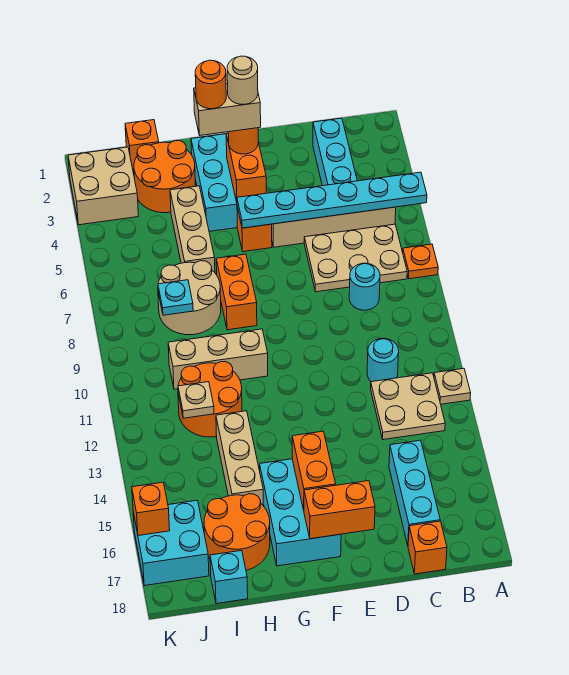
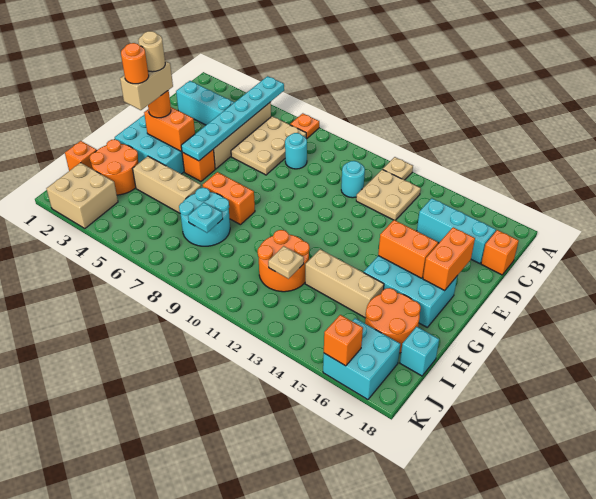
tan brick G10:I10 level 1 -> none
tan round brick H7:I8 level 1 -> cyan round brick H7:I8 level 1

